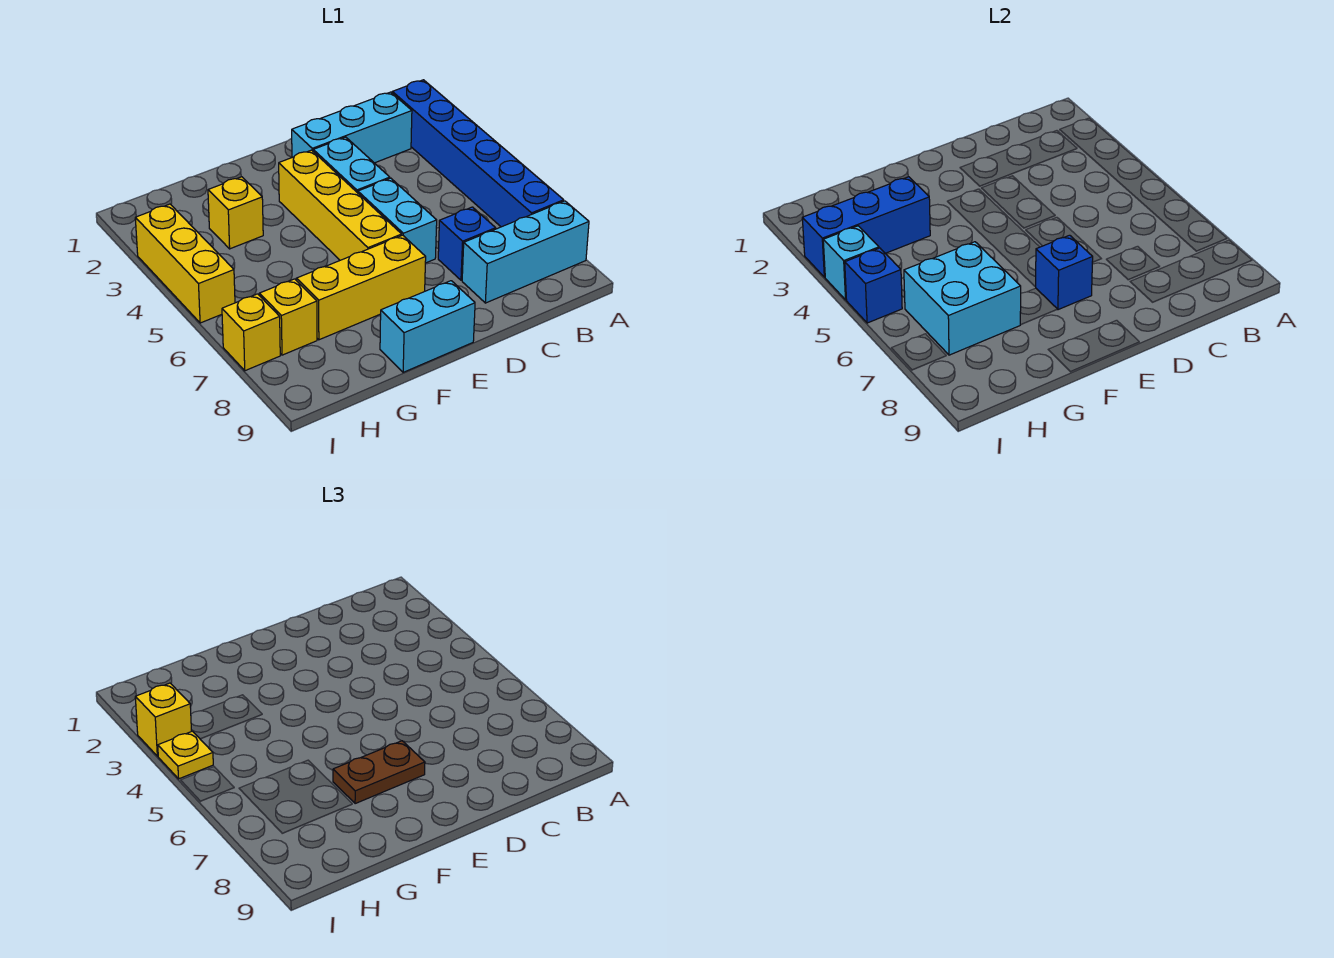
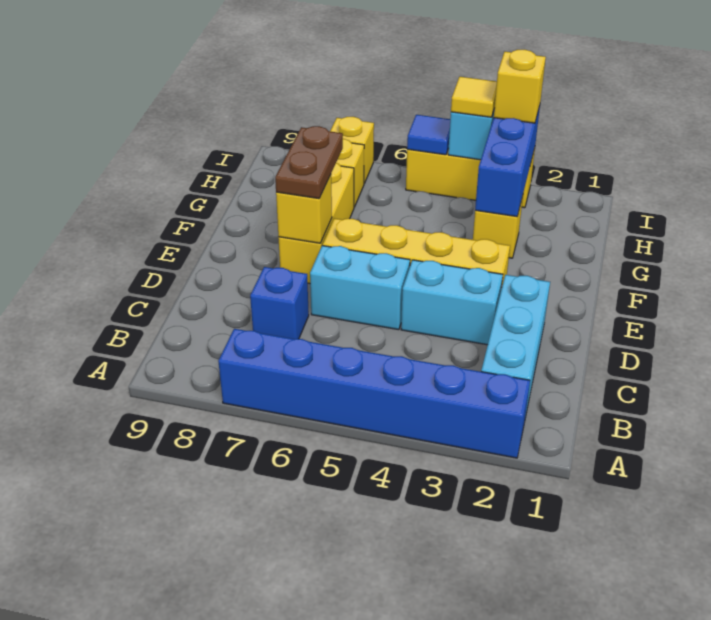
cyan brick A8:C8 level 1 -> none
blue brick E7 level 2 -> yellow brick E7 level 2
cyan brick E9:F9 level 1 -> none
cyan brick G6:H7 level 2 -> none
yellow plate I4 level 3 -> yellow tile I4 level 3
blue brick I5 level 2 -> blue tile I5 level 2

